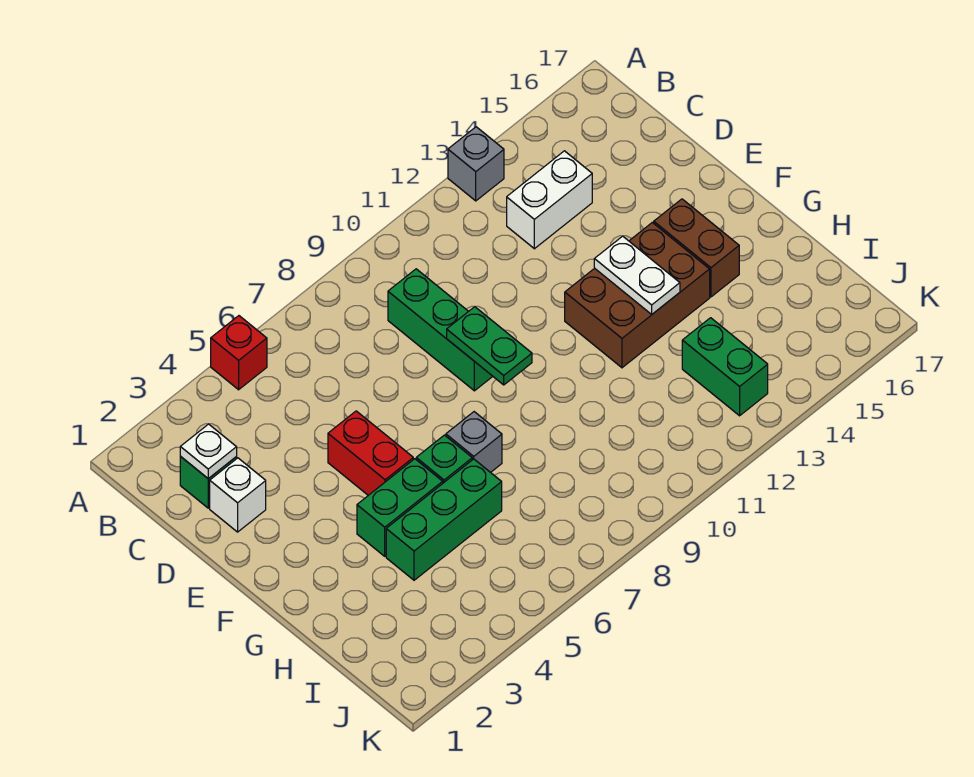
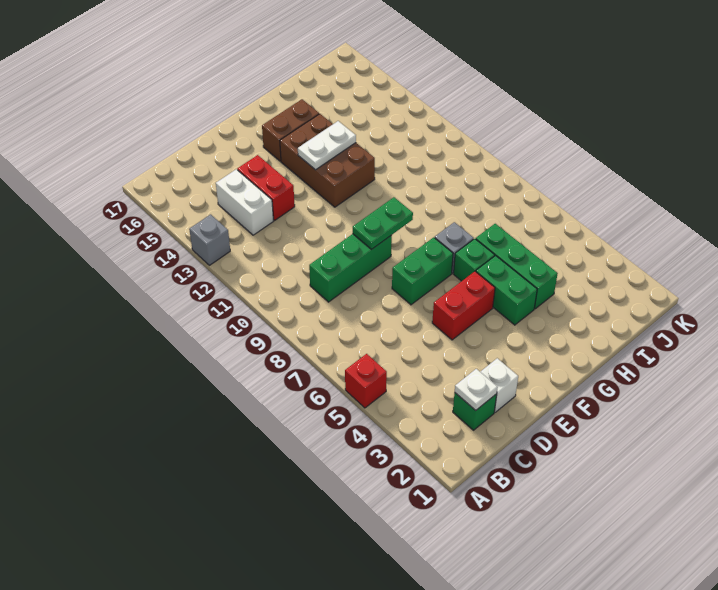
none -> red brick D13:D14 level 1
green brick I13:J13 level 1 -> green brick E7:F7 level 1

